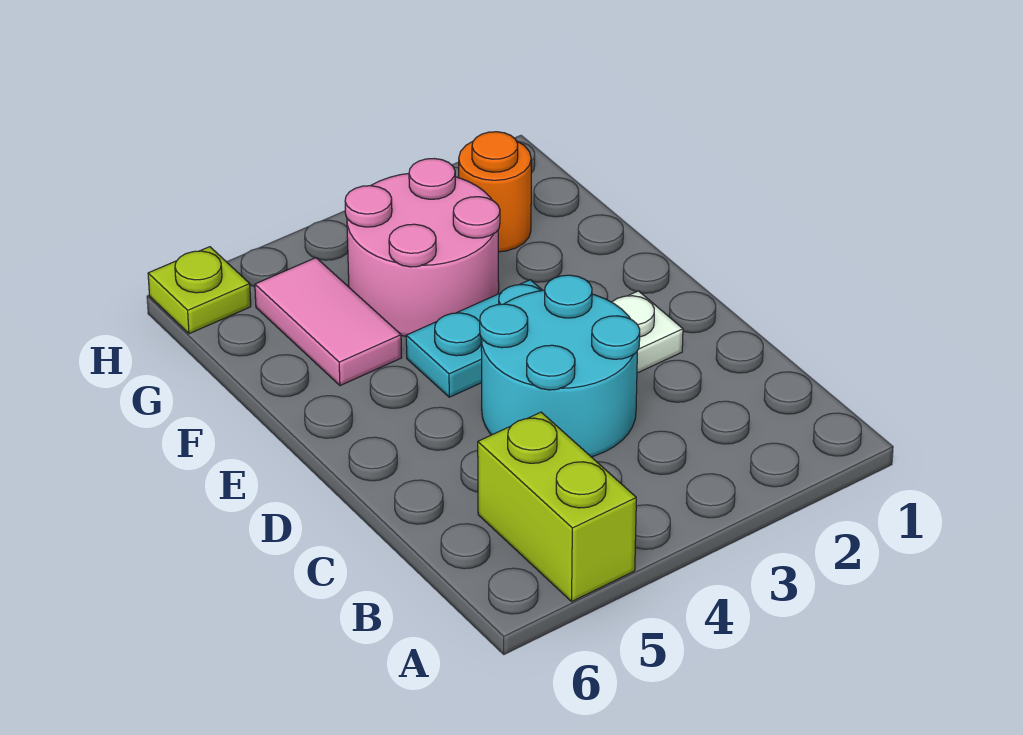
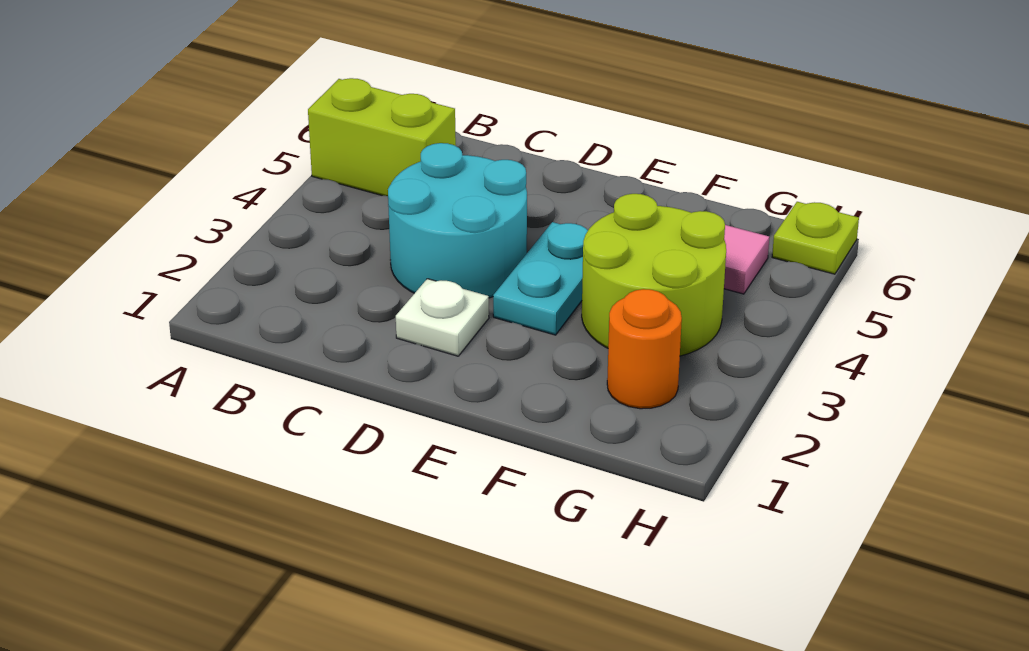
pink round brick F3:G4 level 1 -> lime round brick F3:G4 level 1

